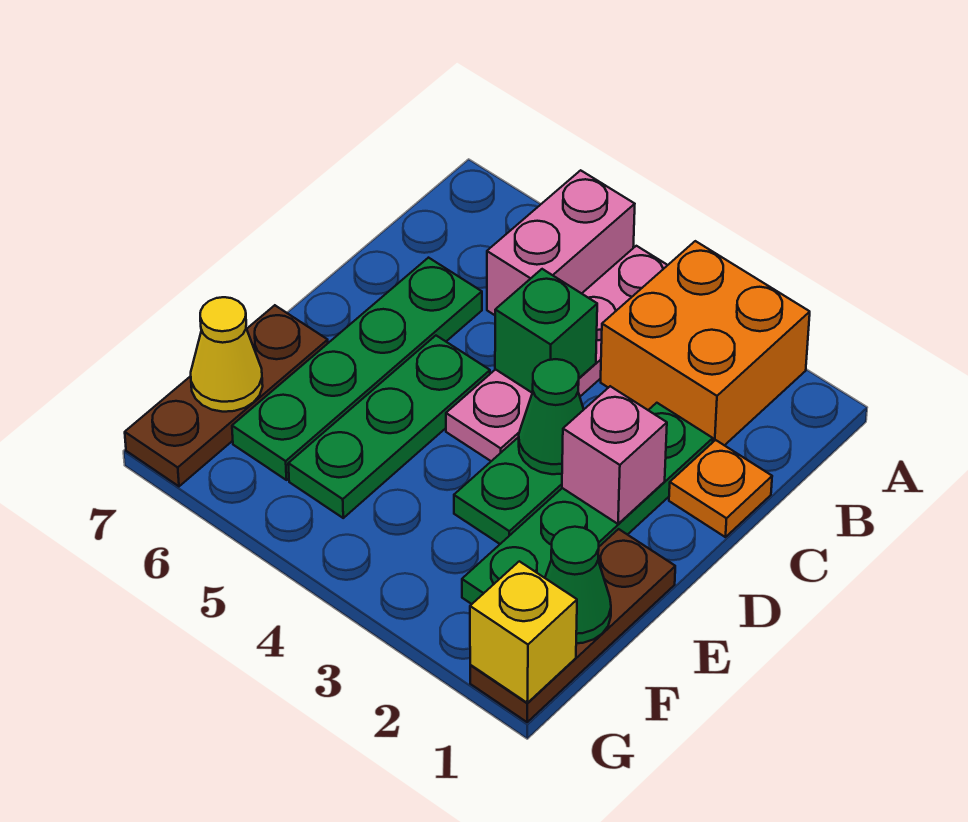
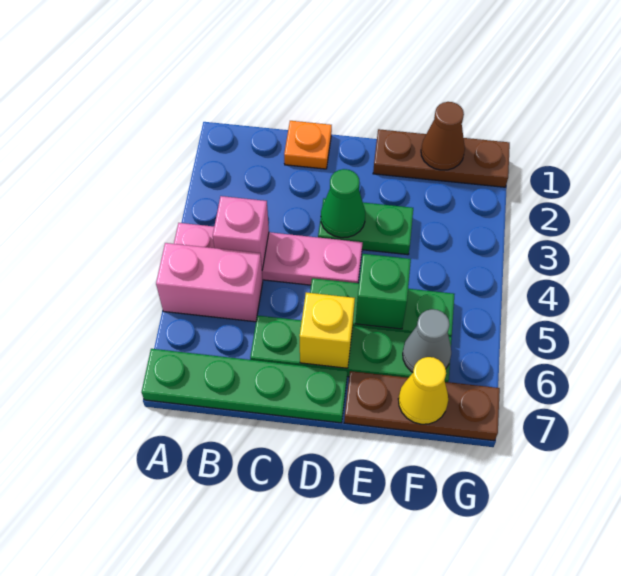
orange brick A2:B3 level 1 -> none
green plate C2:F2 level 1 -> green plate A7:D7 level 1
green brick C4 level 2 -> green brick E5 level 2
pink brick D2 level 2 -> pink brick B4 level 2
green cone F1 level 2 -> brown cone F1 level 2
none -> grey cone F6 level 2
yellow brick G1 level 2 -> yellow brick D6 level 2

